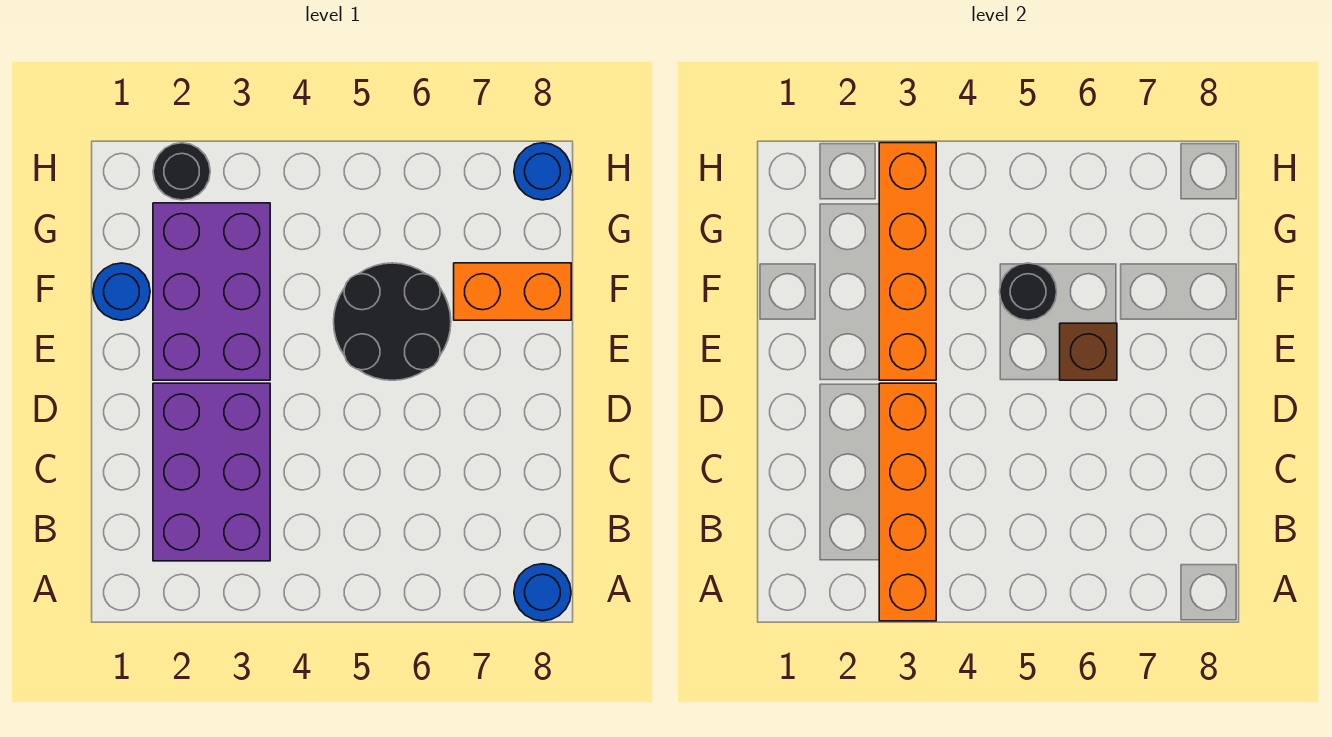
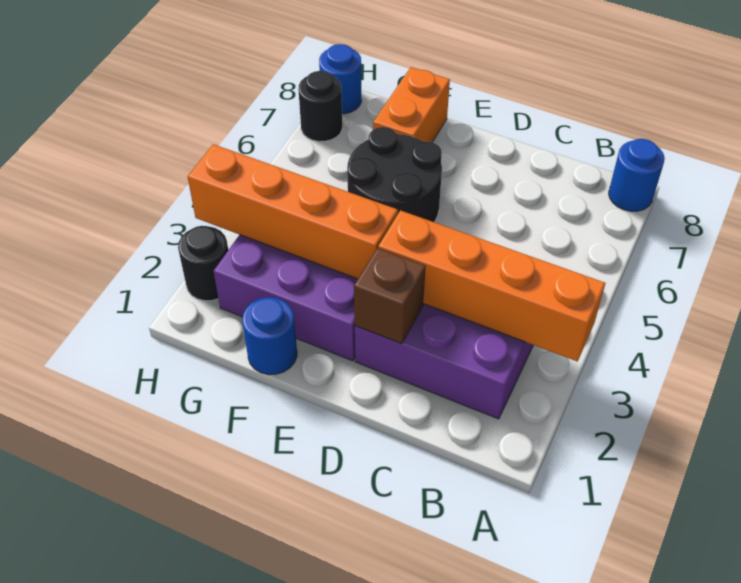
brown brick E6 level 2 -> brown brick D2 level 2
black round brick F5 level 2 -> black round brick H7 level 1

